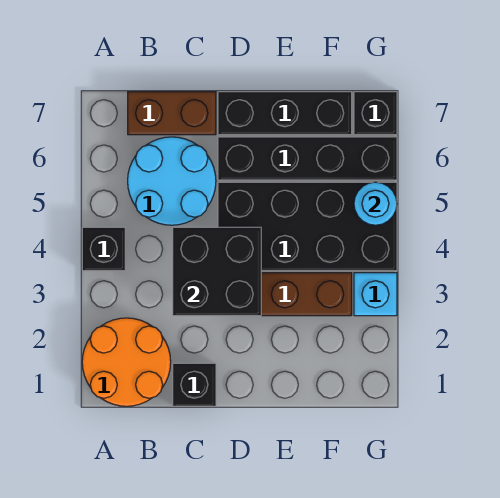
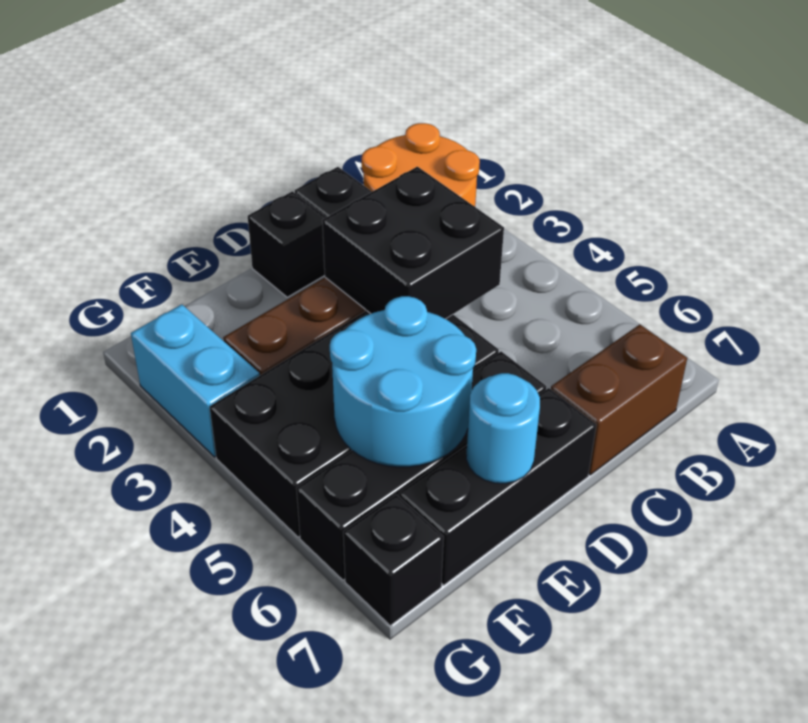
black brick A4 level 1 -> black brick D1 level 1
cyan round brick B5:C6 level 1 -> cyan round brick E5:F6 level 2
cyan brick G3 level 1 -> cyan brick G2:G3 level 1
cyan round brick G5 level 2 -> cyan round brick E7 level 2

